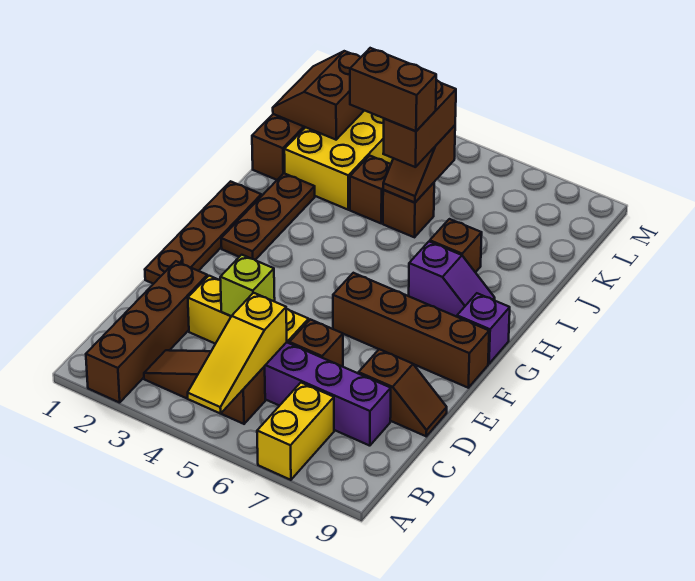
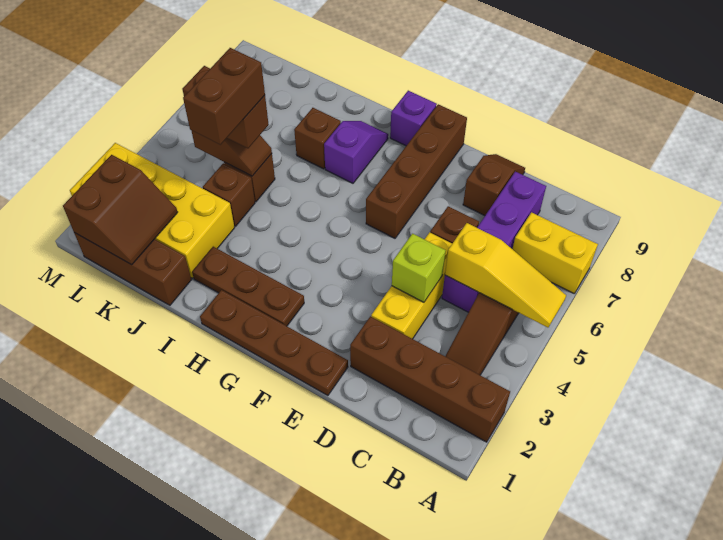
brown slope K1:L2 level 2 top 2 -> brown slope K1:L2 level 2 top L

